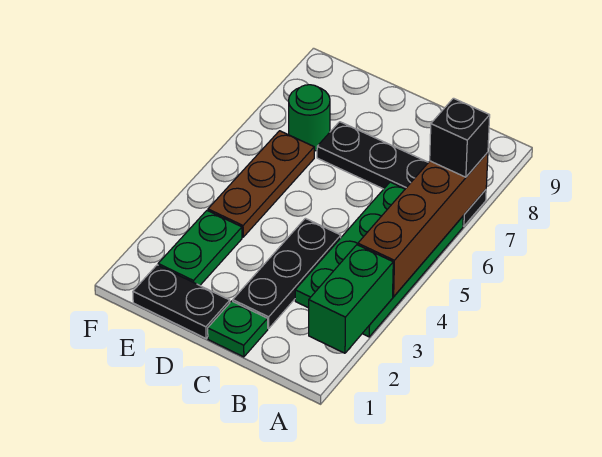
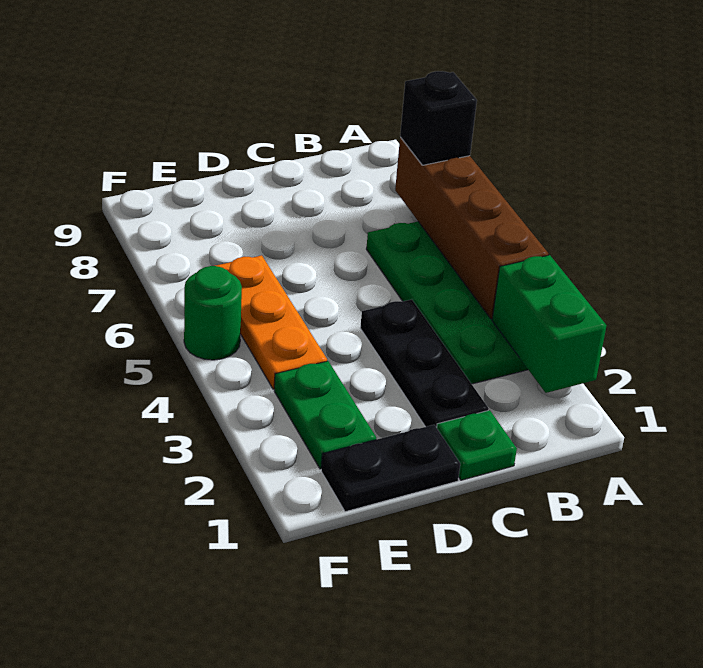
black plate A7:D7 level 1 -> none
brown plate E4:E6 level 1 -> orange plate E4:E6 level 1
green round brick E7 level 1 -> green round brick F5 level 1

